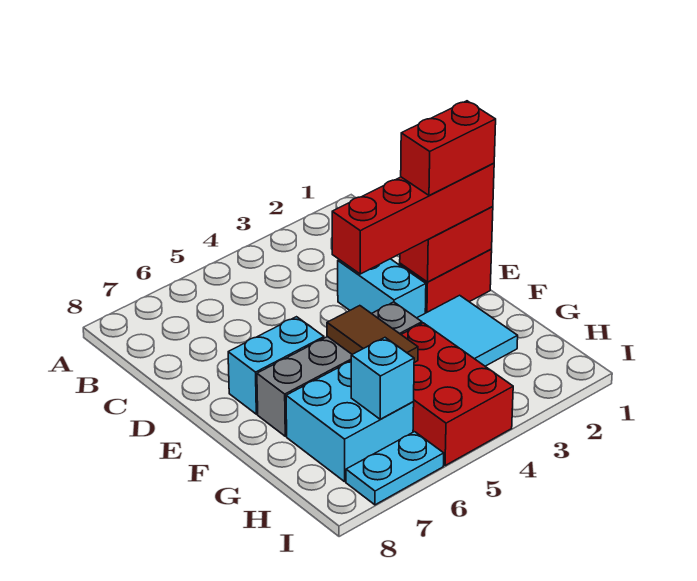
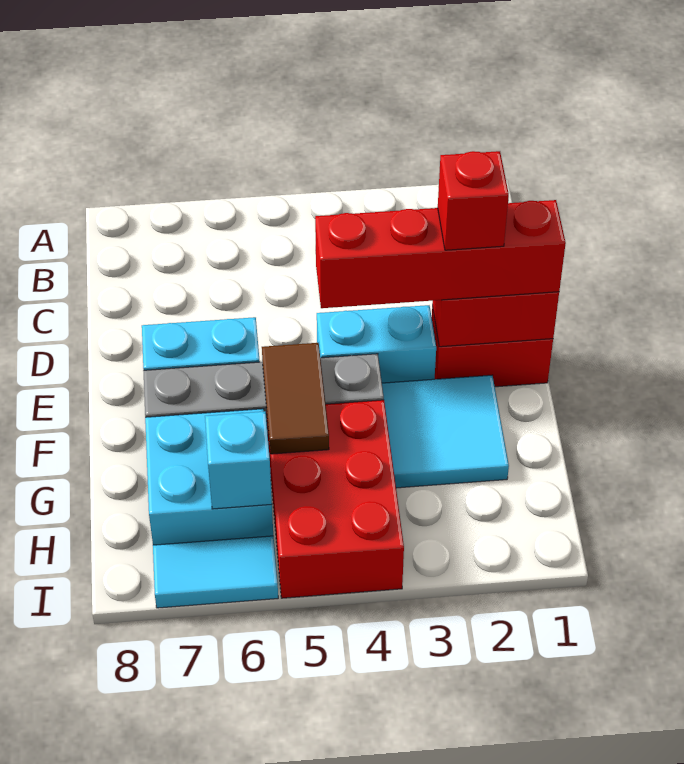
cyan brick D3:E3 level 1 -> cyan brick E3:E4 level 1
red brick E1:E2 level 4 -> red brick E2 level 4
cyan plate I6:I7 level 1 -> cyan tile I6:I7 level 1

